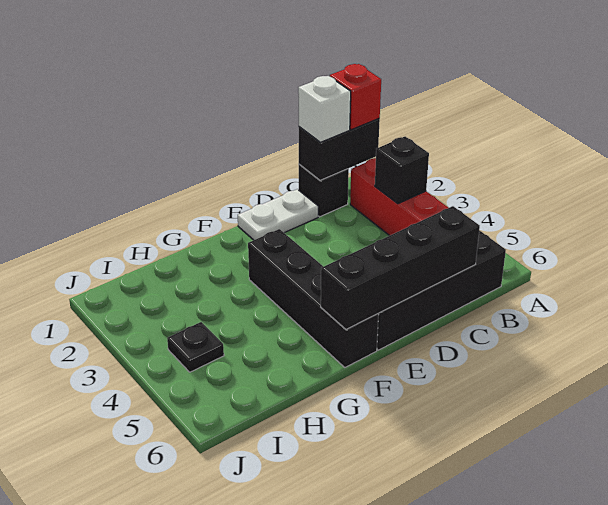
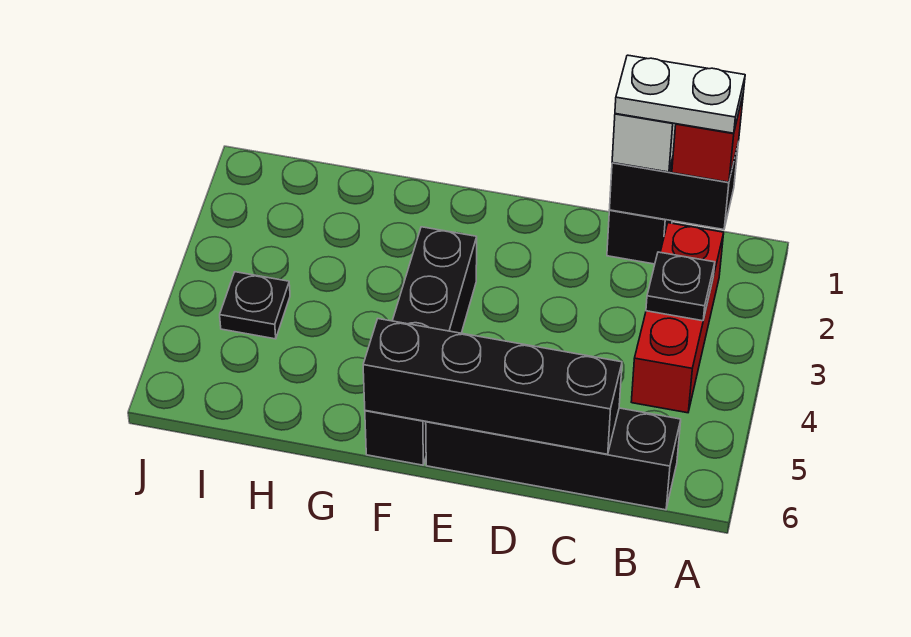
black brick B3 level 2 -> black plate B3 level 2
white plate D1:E1 level 1 -> white plate B1:C1 level 4

